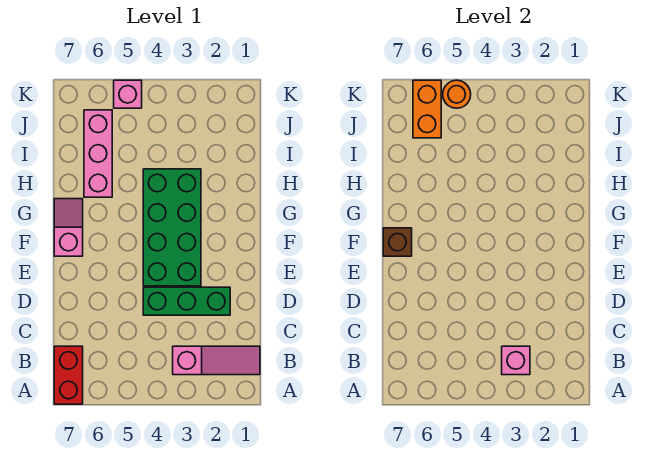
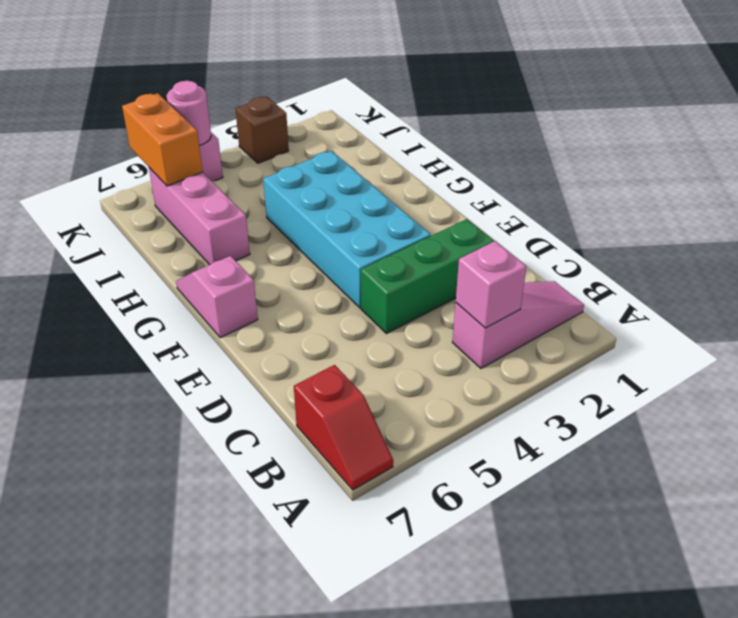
red brick A7:B7 level 1 -> red slope A7:B7 level 1 top B
green brick E3:H4 level 1 -> cyan brick E3:H4 level 1
brown brick F7 level 2 -> brown brick K3 level 1
orange round brick K5 level 2 -> pink round brick K5 level 2

